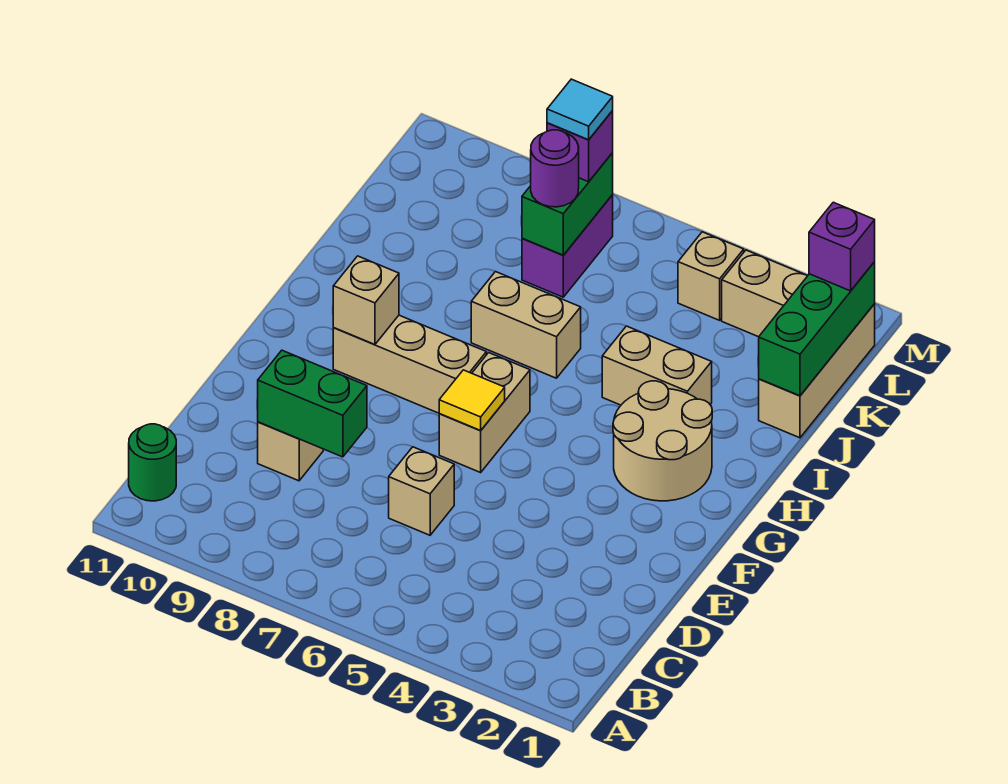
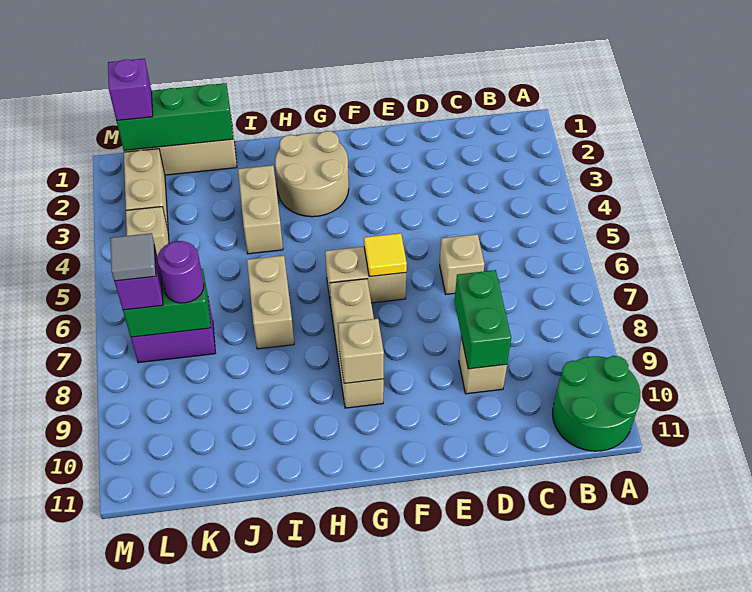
green round brick B11 level 1 -> green round brick A10:B11 level 1
cyan tile L7 level 4 -> grey tile L7 level 4

